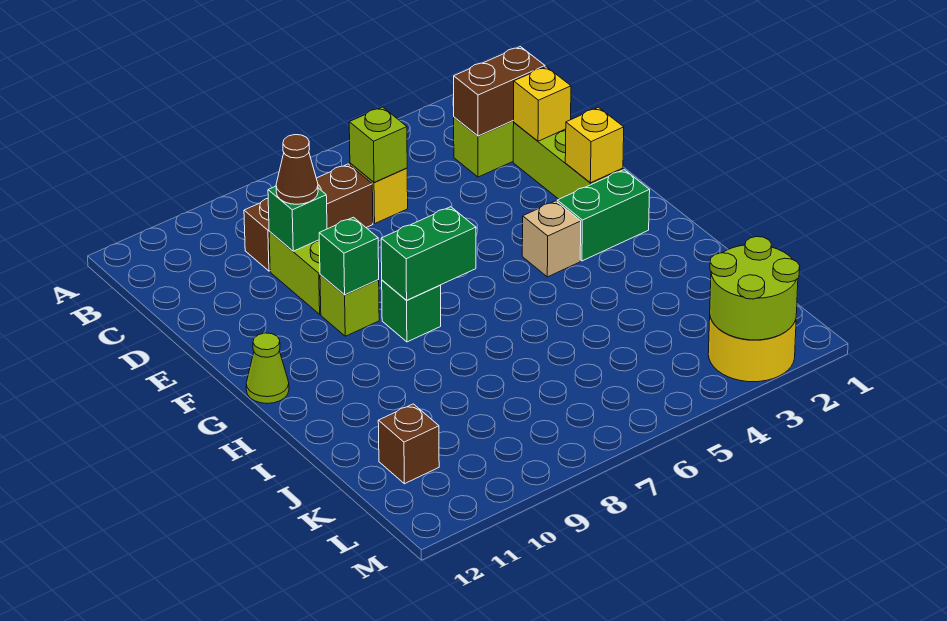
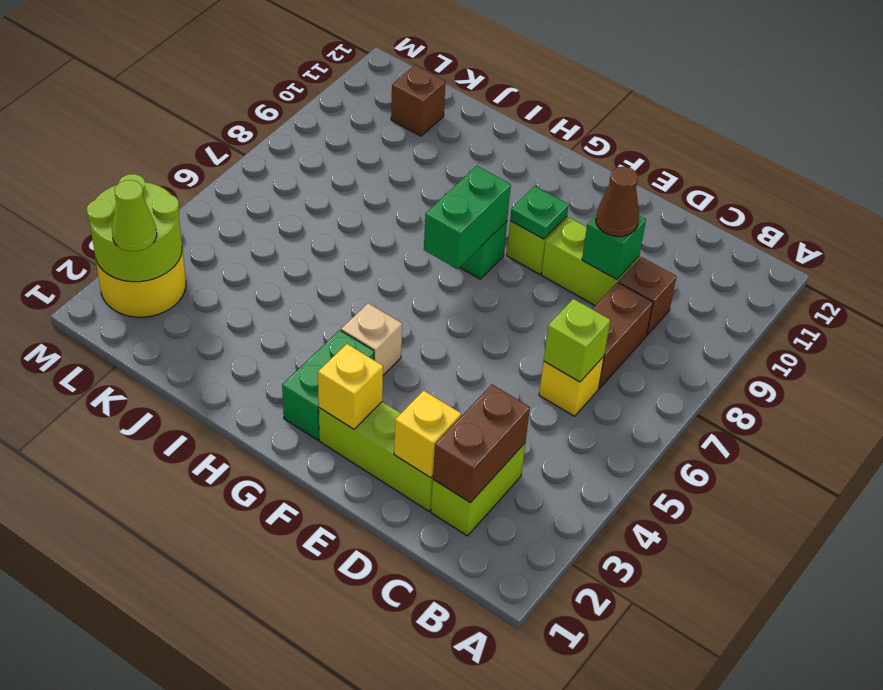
green brick F9 level 2 -> green plate F9 level 2
lime cone G12 level 1 -> lime cone L2 level 3

